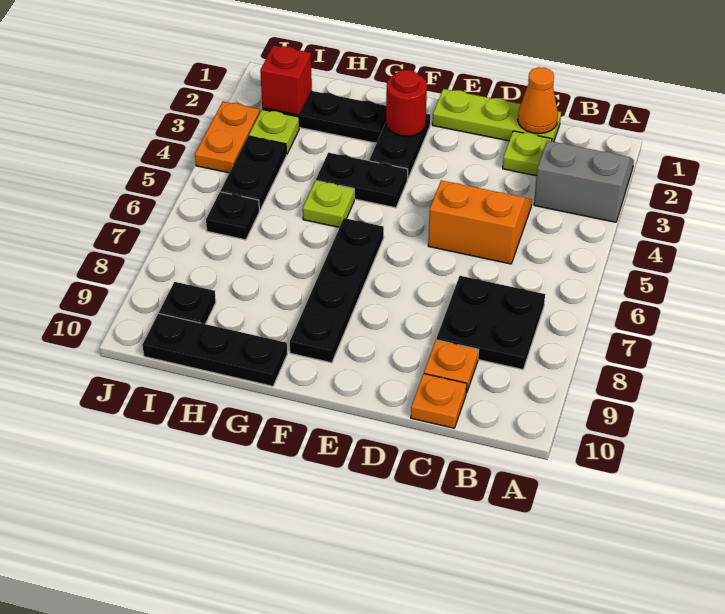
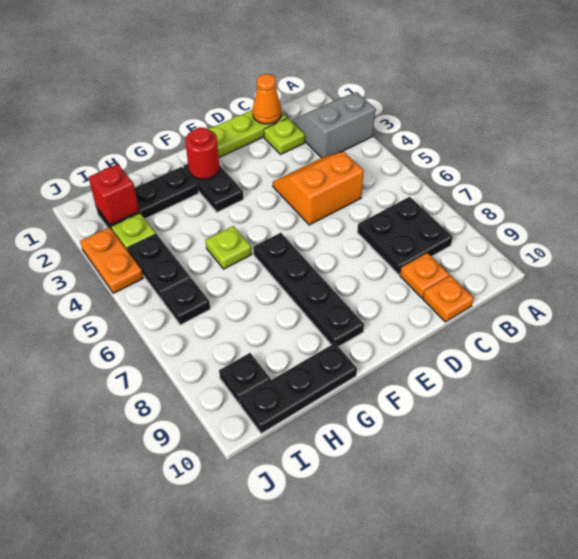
black plate F4:G4 level 1 -> none

